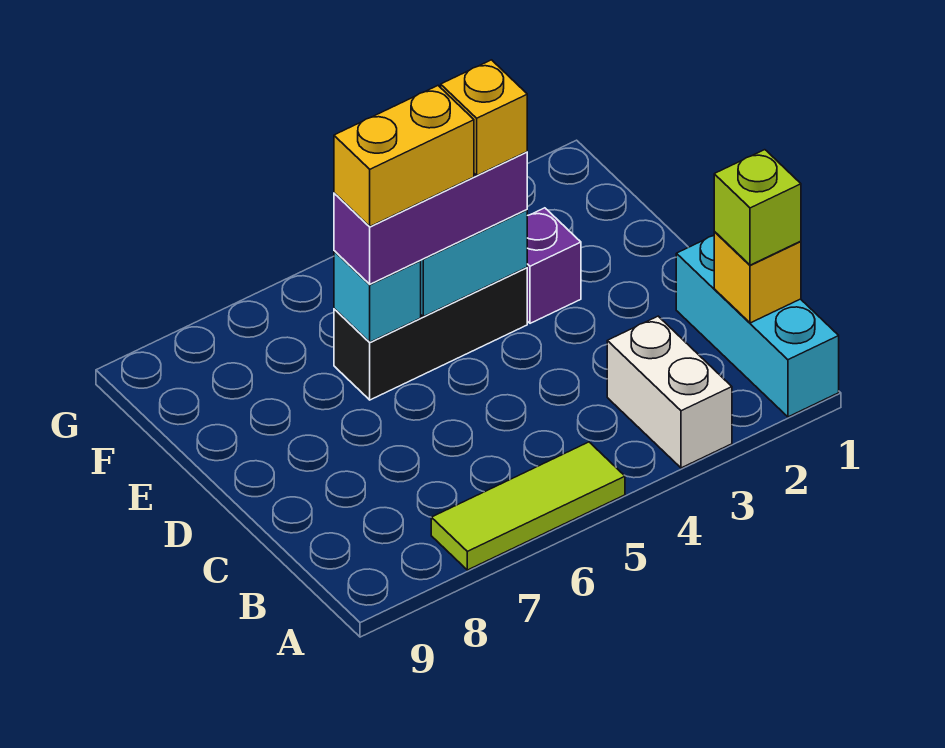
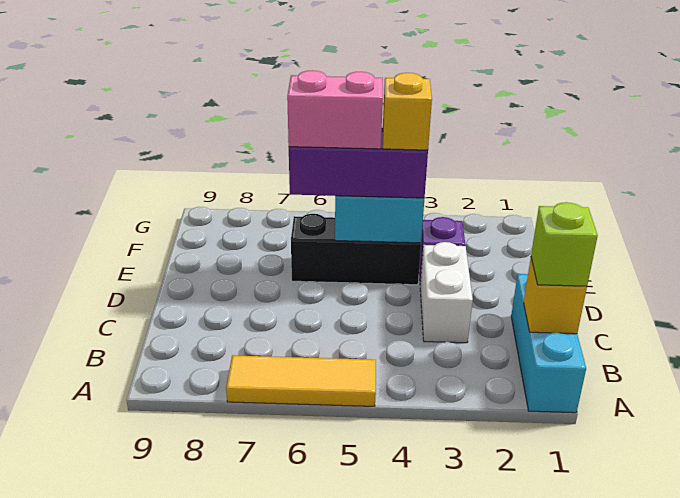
white brick A3:B3 level 1 -> white brick C3:D3 level 1
lime tile A5:A7 level 1 -> yellow tile A5:A7 level 1
yellow brick E5:E6 level 4 -> pink brick E5:E6 level 4
cyan brick E6 level 2 -> none

